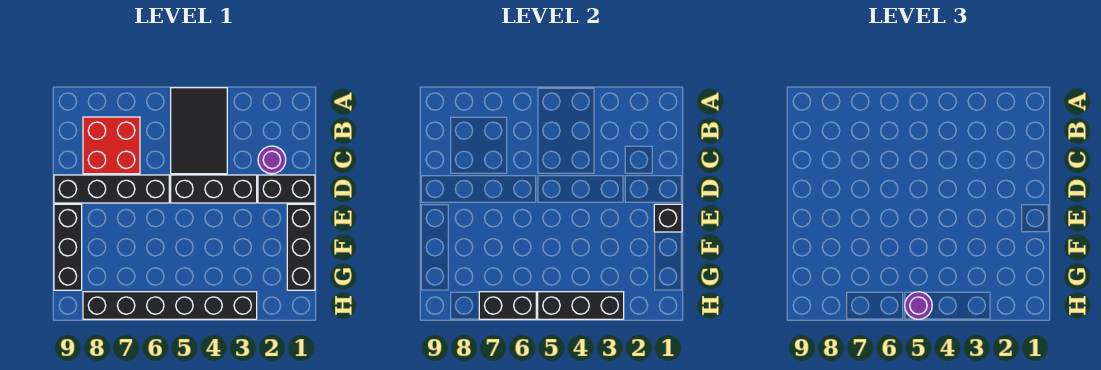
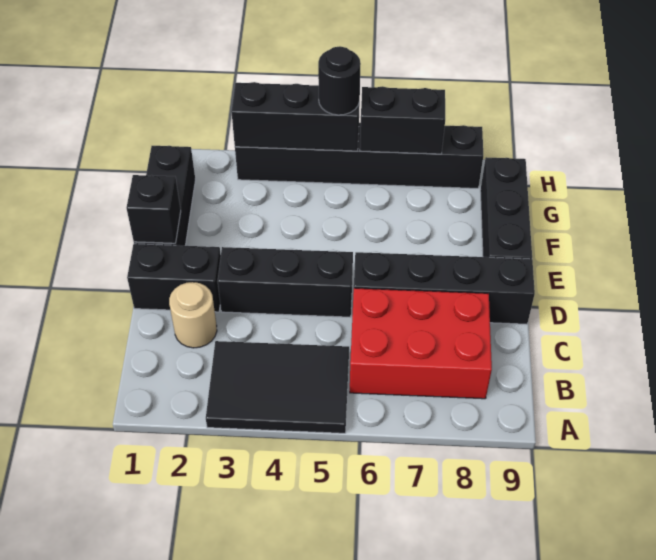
black tile A4:C5 level 1 -> black tile A3:B5 level 1
red brick B7:C8 level 1 -> red brick B6:C8 level 1
purple round brick C2 level 1 -> tan round brick C2 level 1
purple round brick H5 level 3 -> black round brick H5 level 3

